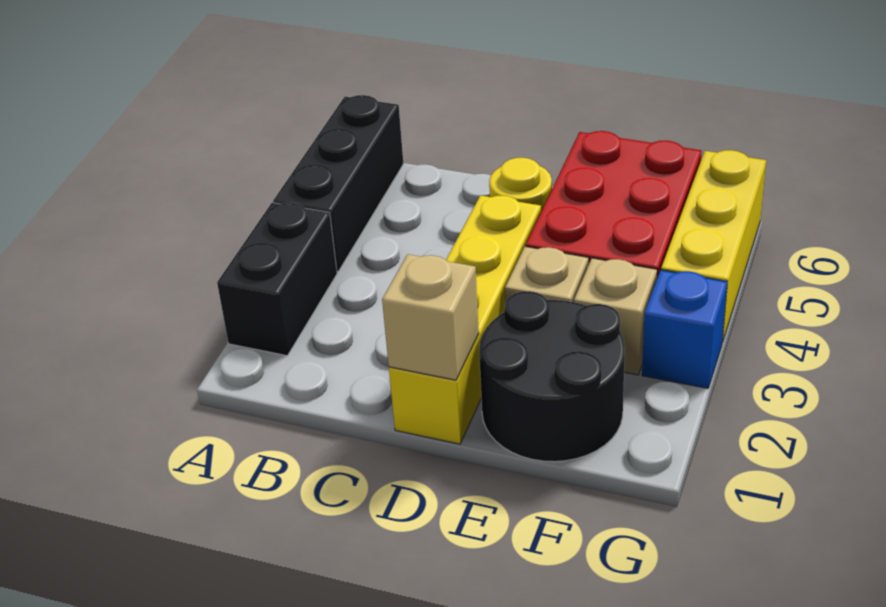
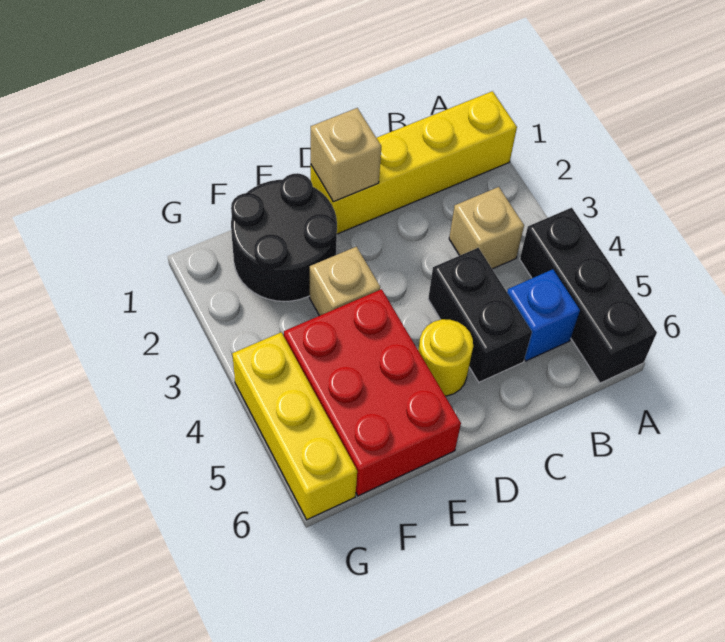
black brick A2:A3 level 1 -> black brick C4:C5 level 1
yellow brick D1:D4 level 1 -> yellow brick A1:D1 level 1
tan brick F3 level 1 -> tan brick B3 level 1
blue brick G3 level 1 -> blue brick B5 level 1

